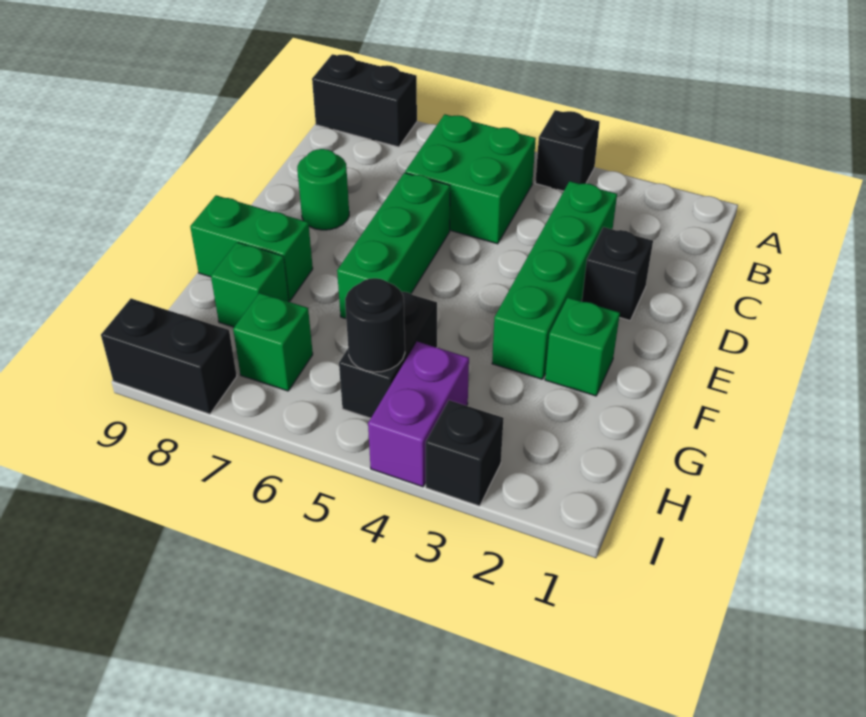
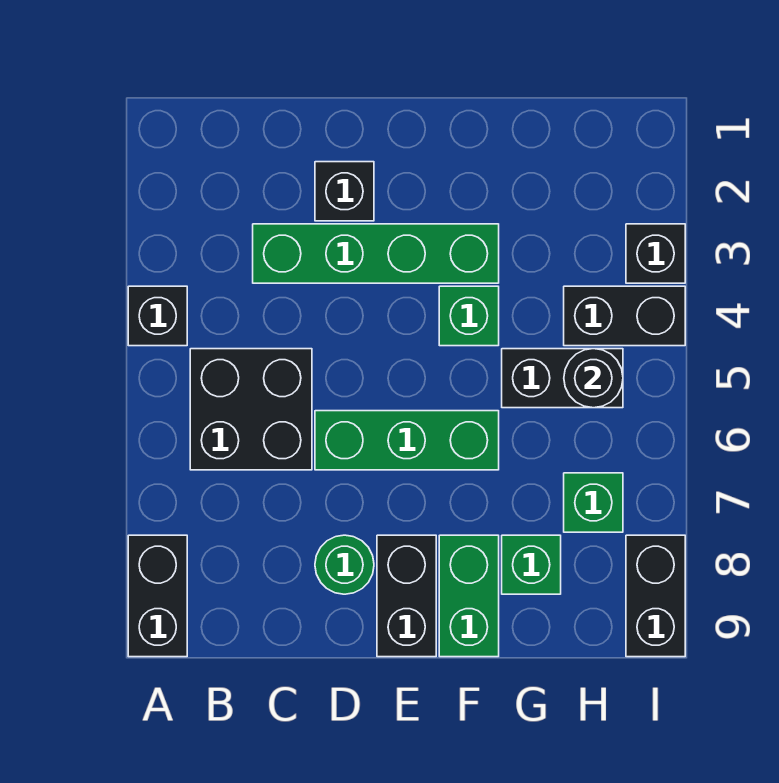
green brick B5:C6 level 1 -> black brick B5:C6 level 1
none -> black brick E8:E9 level 1
green brick F2 level 1 -> green brick F4 level 1
purple brick H4:I4 level 1 -> black brick H4:I4 level 1

